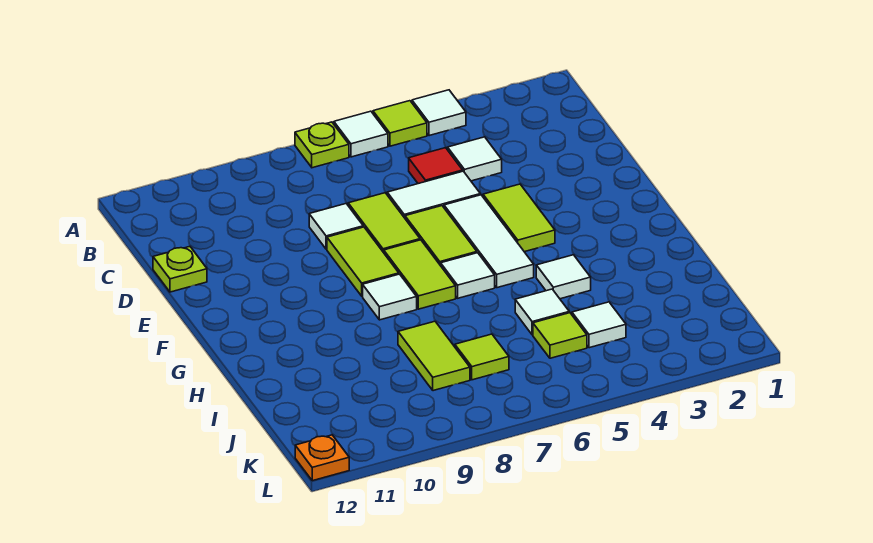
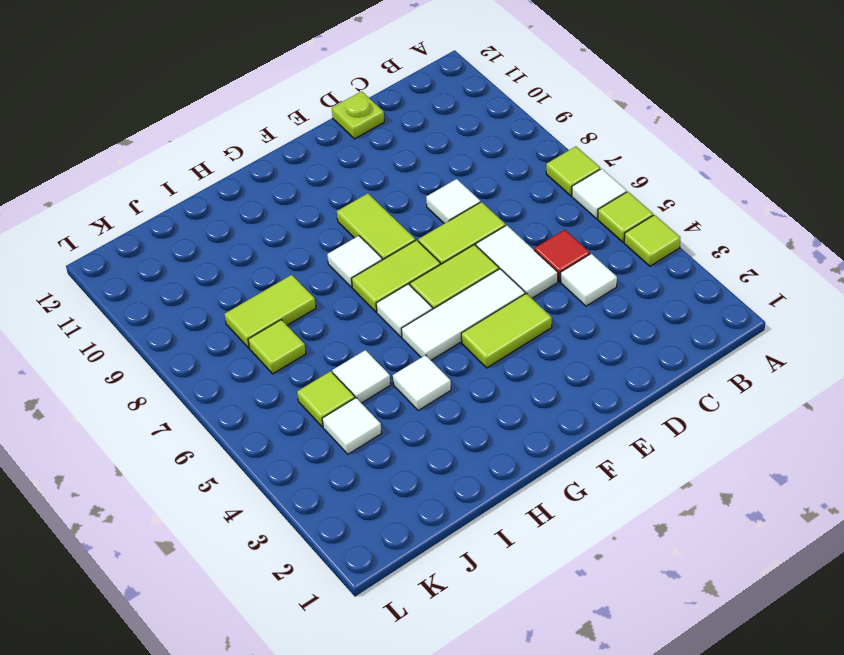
white tile A4 level 1 -> lime tile A4 level 1
lime plate A7 level 1 -> lime tile A7 level 1
lime tile E8:F8 level 1 -> lime tile F8:F9 level 1
orange plate L12 level 1 -> none

